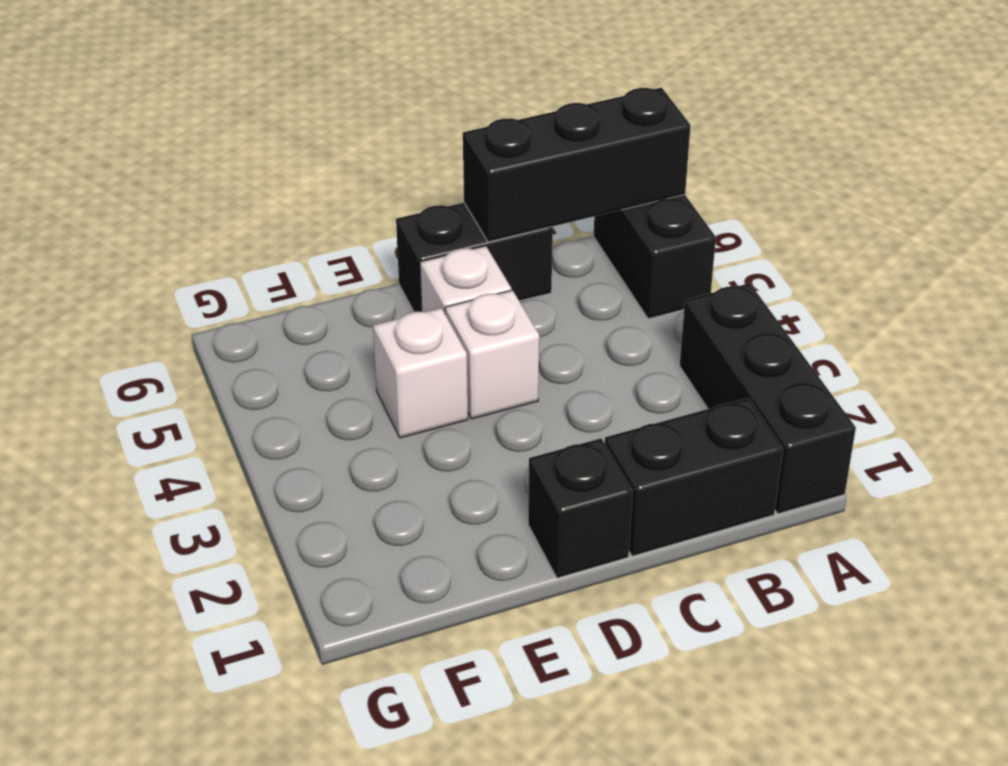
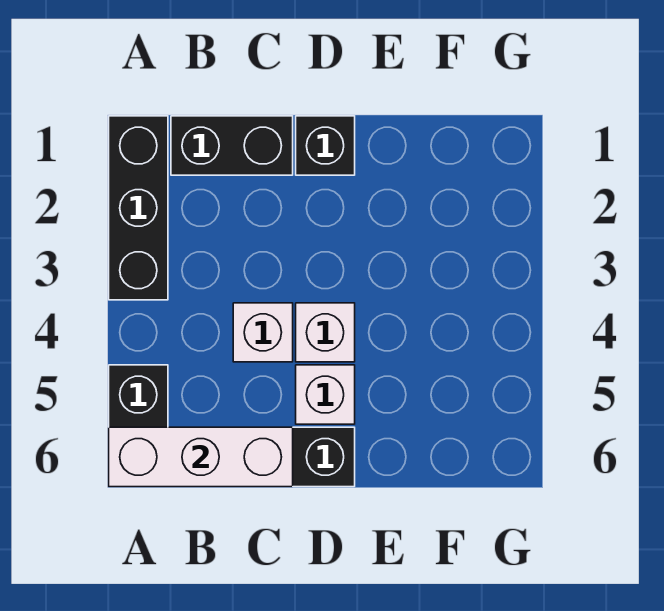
black brick A6:C6 level 2 -> white brick A6:C6 level 2
white brick E4 level 1 -> white brick C4 level 1

